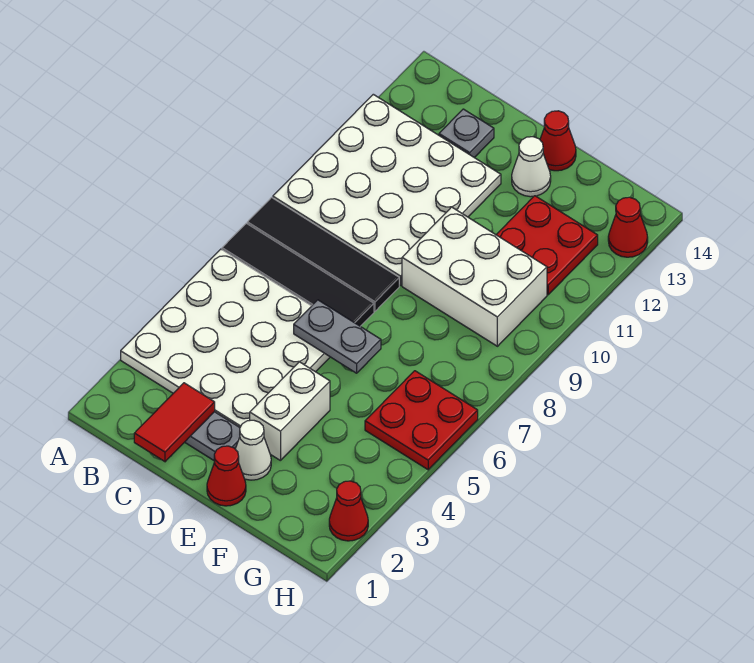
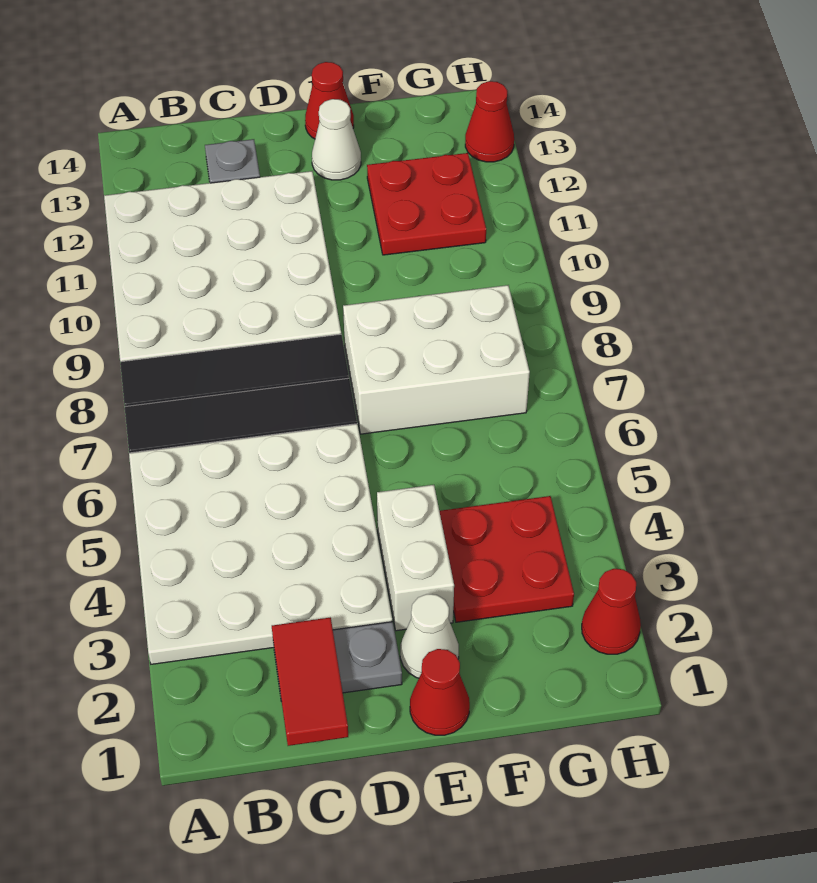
grey plate D6:E6 level 2 -> none
white brick E9:G10 level 1 -> white brick E7:G8 level 1
red plate G5:H6 level 1 -> red plate F3:G4 level 1

